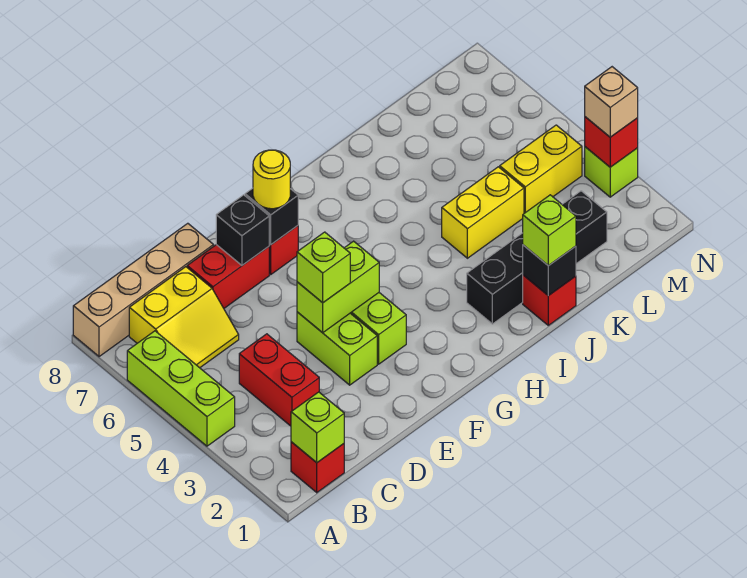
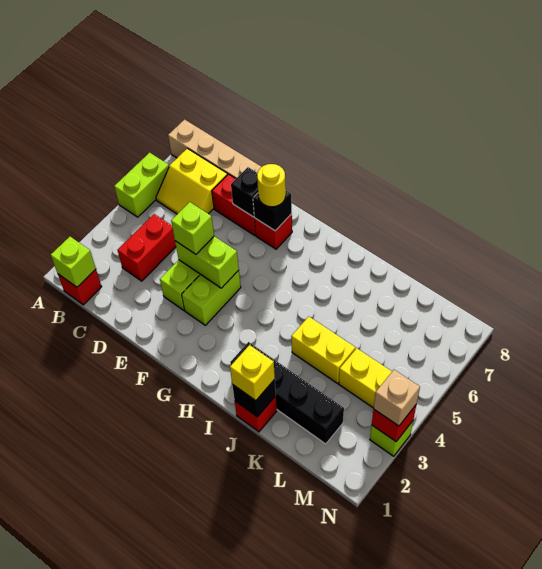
lime brick A4:A6 level 1 -> lime brick A5:A6 level 1
lime brick J1 level 3 -> yellow brick J1 level 3

